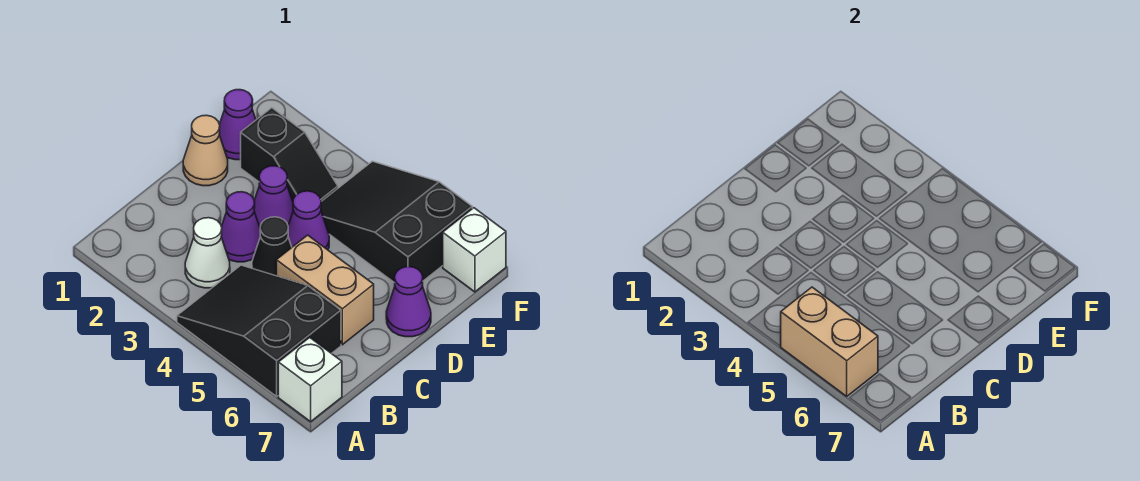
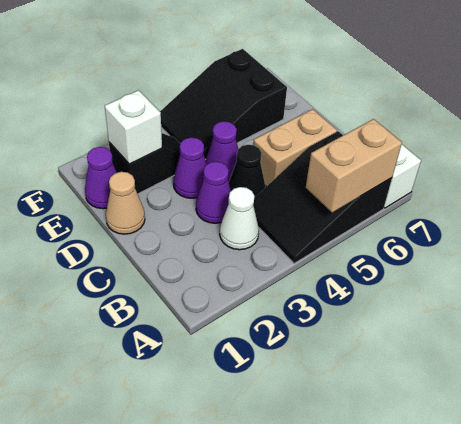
purple cone D7 level 1 -> none
white brick F7 level 1 -> white brick E2 level 2

